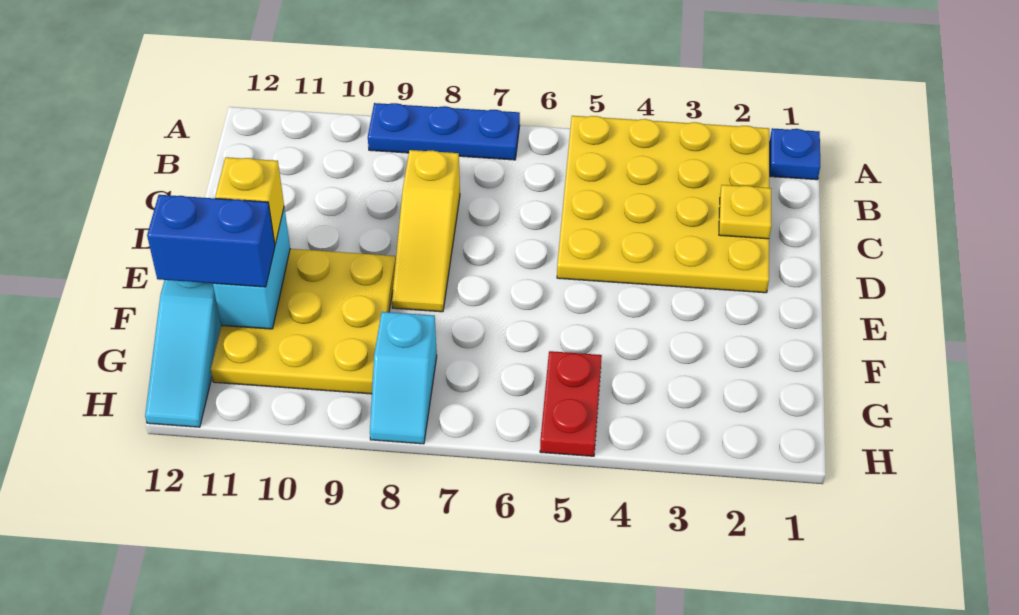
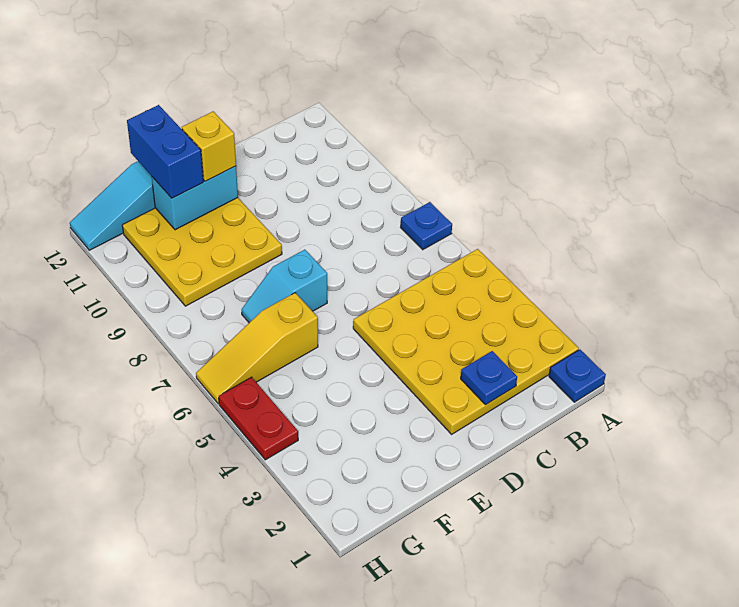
blue plate A7:A9 level 1 -> blue plate A7 level 1
yellow plate C2 level 2 -> blue plate C2 level 2
yellow slope C8:E8 level 1 top C -> yellow slope F6:H6 level 1 top F
red plate G5:H5 level 1 -> red plate H4:H5 level 1
cyan slope G8:H8 level 1 top G -> cyan slope E7:F7 level 1 top E

